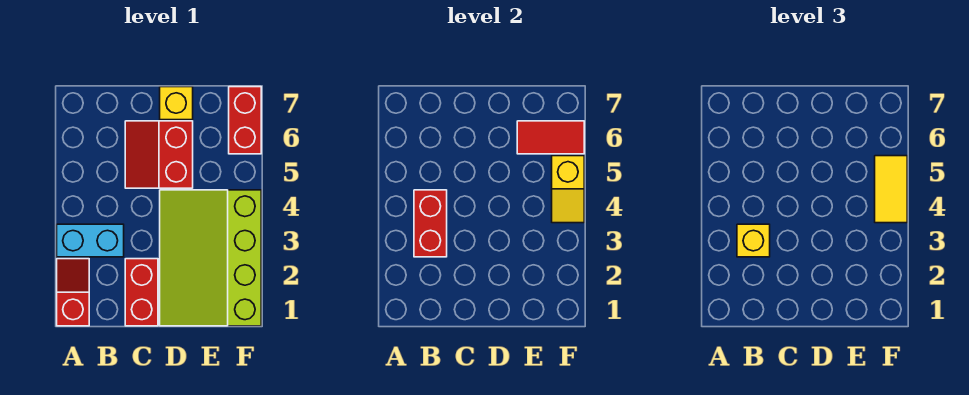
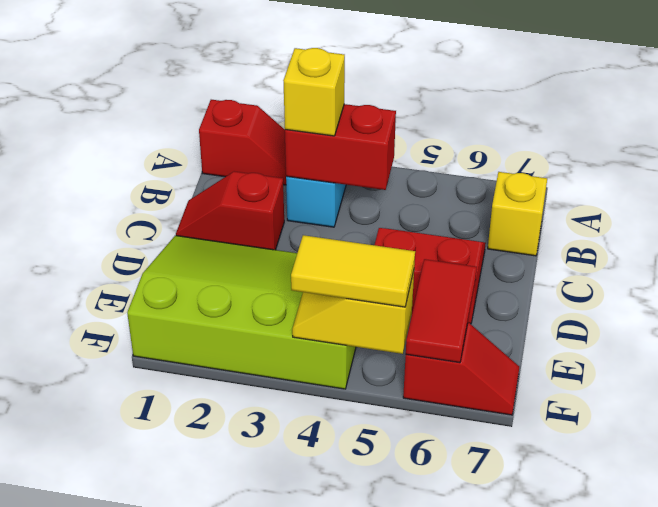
red brick C1:C2 level 1 -> red slope C1:C2 level 1 top 2
yellow brick D7 level 1 -> yellow brick B7 level 1
red brick F6:F7 level 1 -> red slope F6:F7 level 1 top 6

